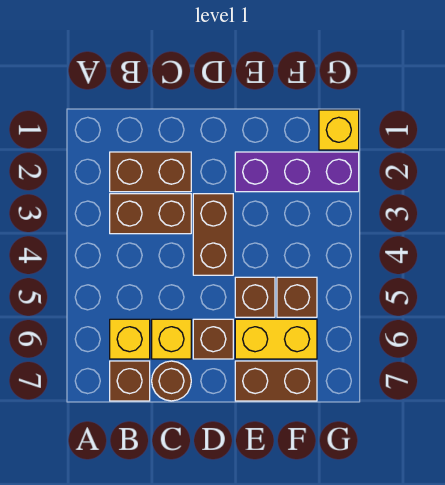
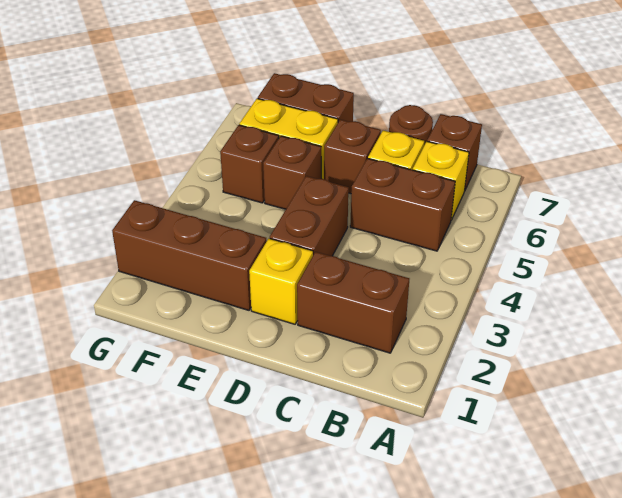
brown brick B3:C3 level 1 -> brown brick B5:C5 level 1
purple brick E2:G2 level 1 -> brown brick E2:G2 level 1
yellow brick G1 level 1 -> yellow brick D2 level 1

